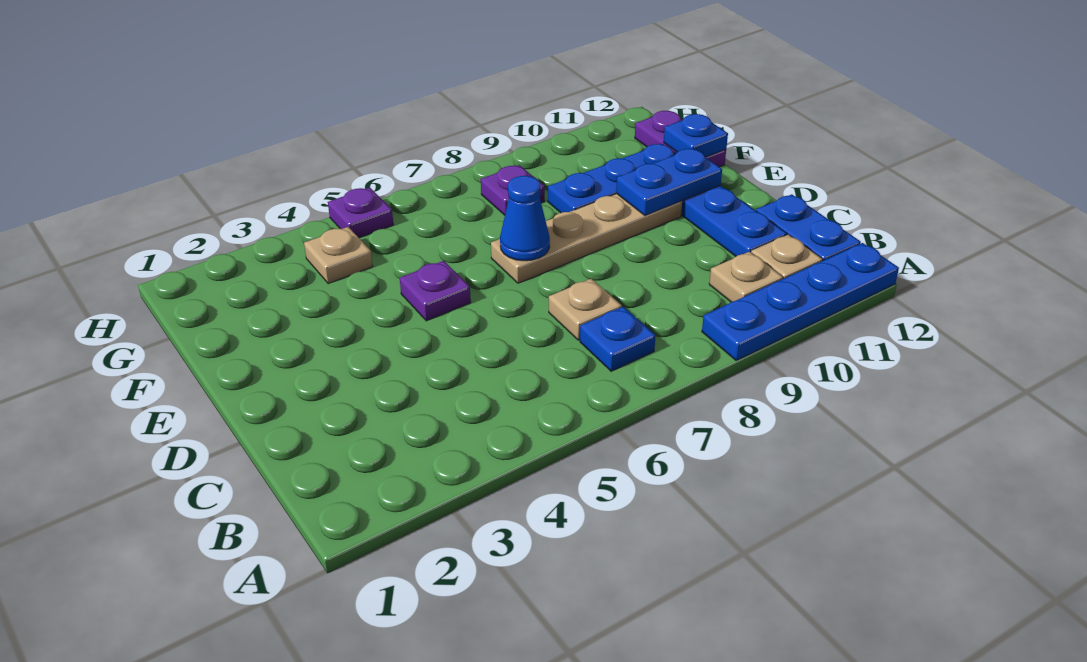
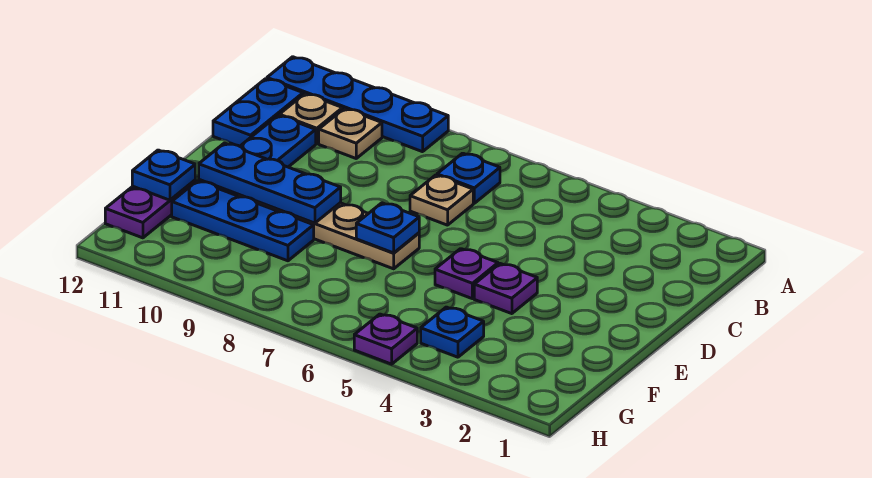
blue cone E7 level 2 -> blue plate E7 level 2
blue plate E10:E11 level 2 -> blue plate E9:E11 level 2
tan plate G4 level 1 -> blue plate G4 level 1
purple plate G8 level 1 -> purple plate E4 level 1

